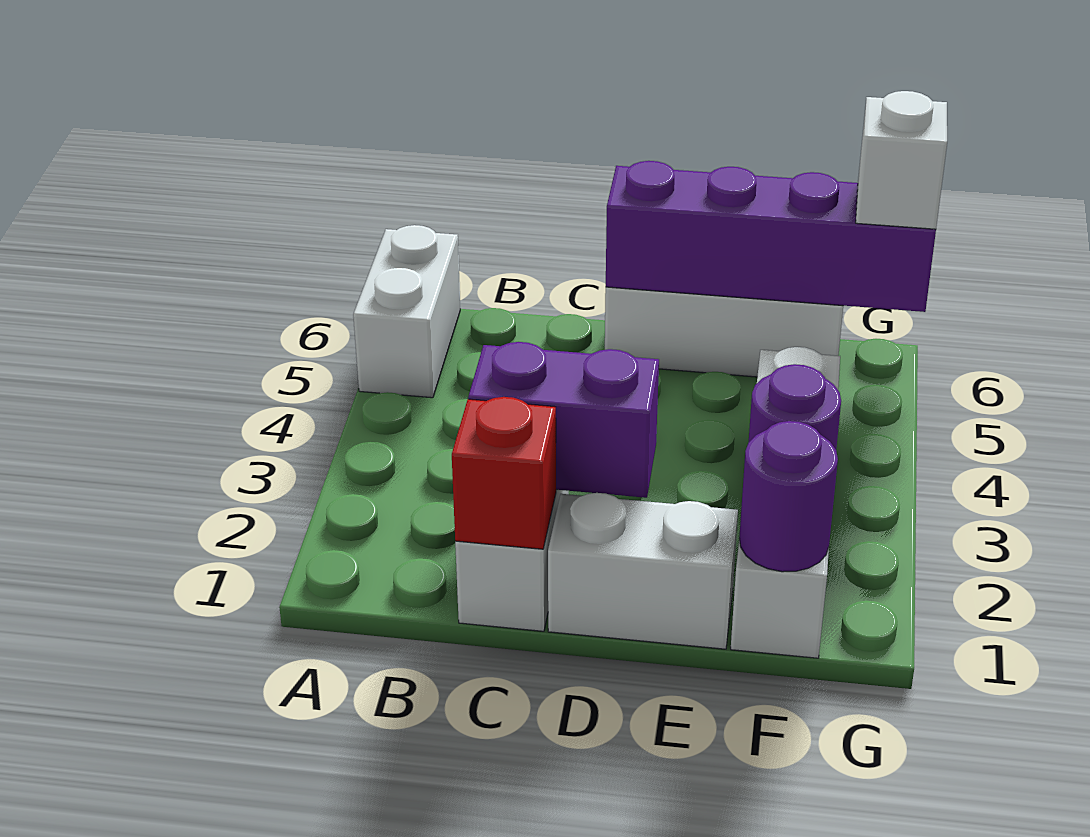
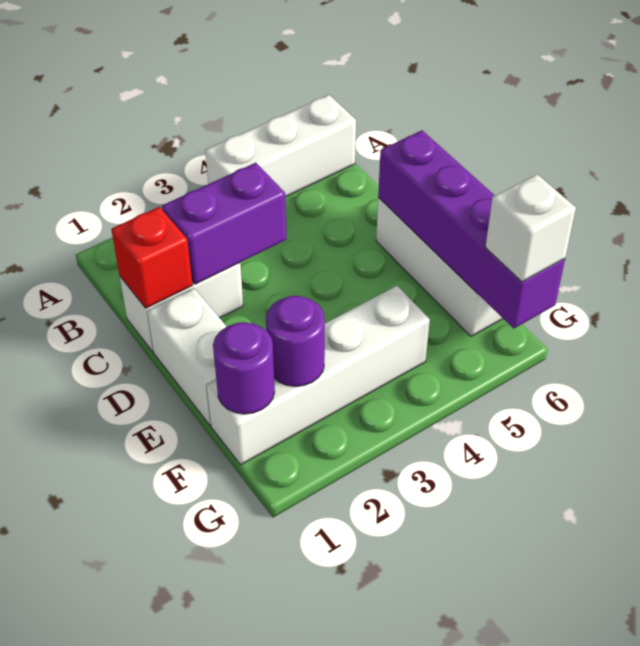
white brick A5:A6 level 1 -> white brick A4:A6 level 1
purple brick C2:D2 level 2 -> purple brick C2:C3 level 2

